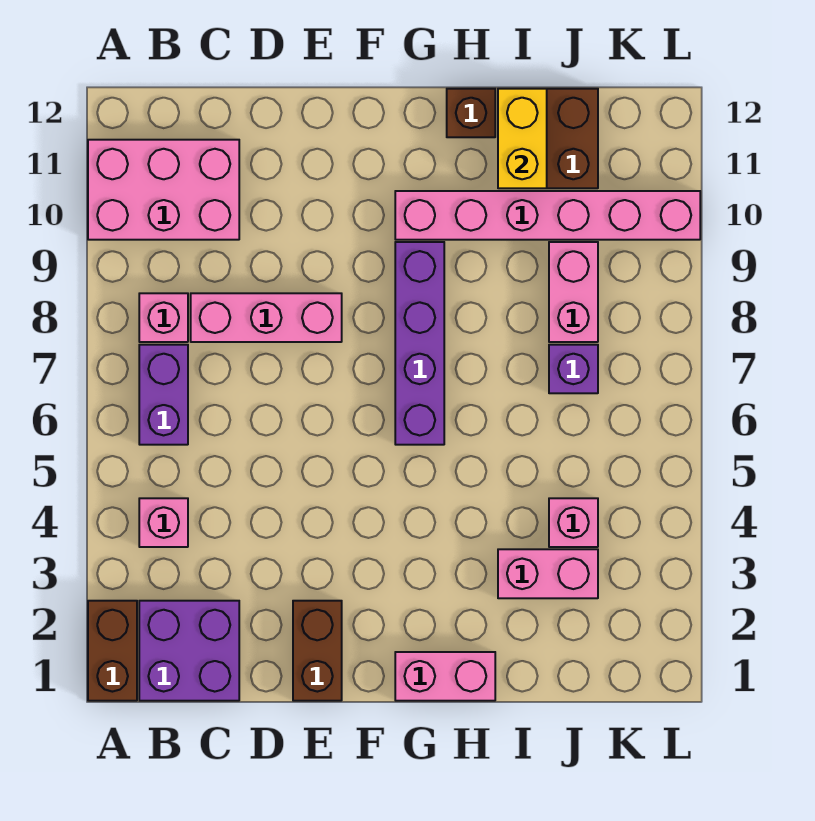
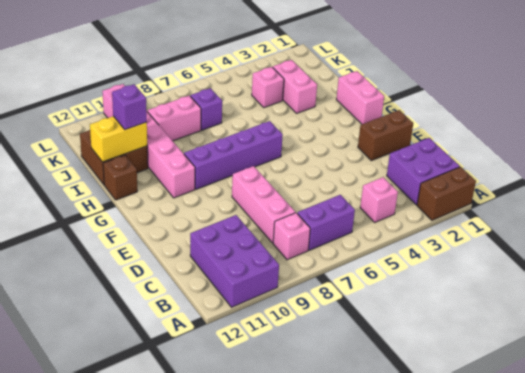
pink brick A10:C11 level 1 -> purple brick A10:C11 level 1
none -> purple brick I11 level 3

